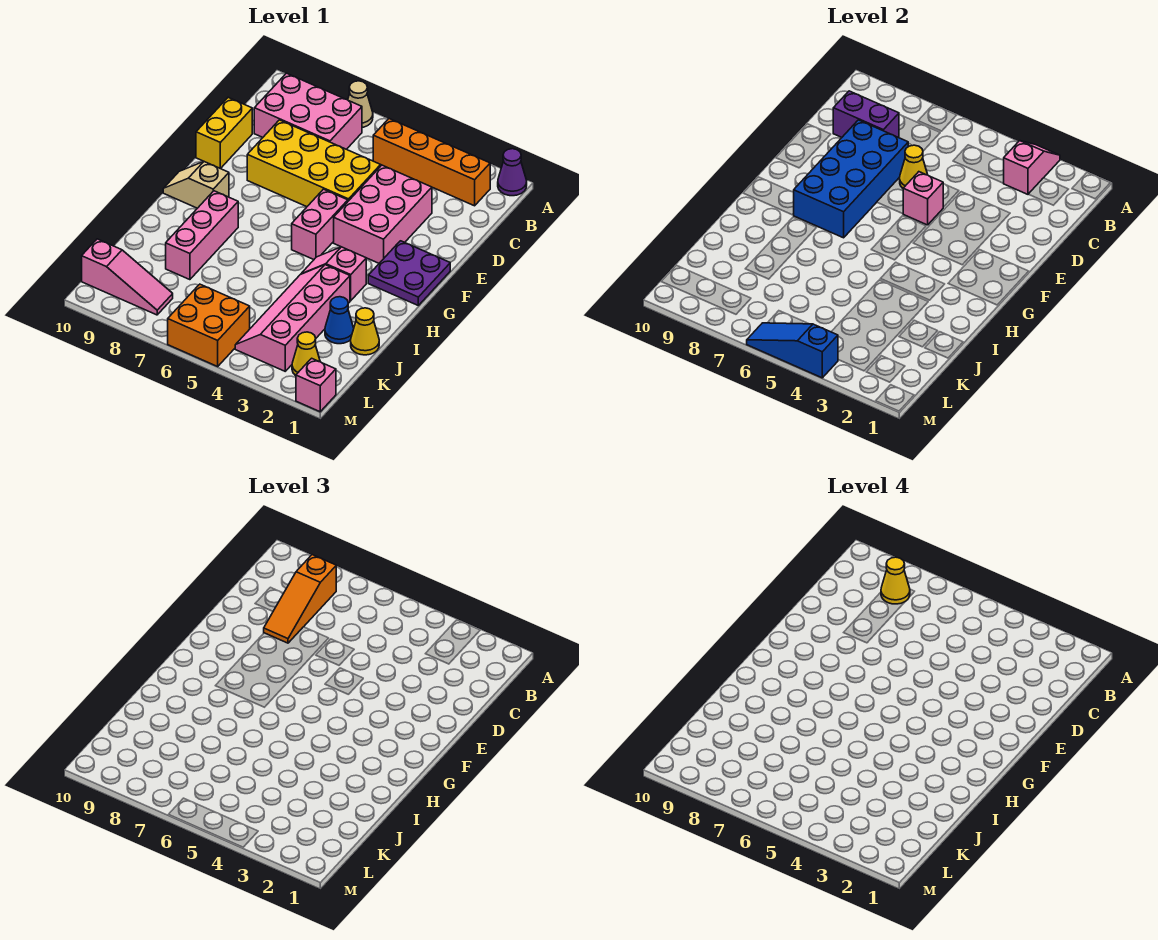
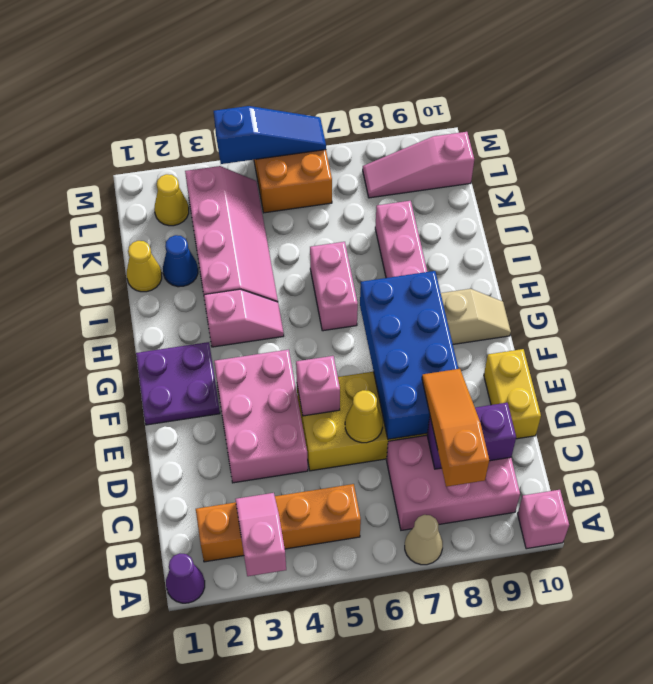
pink slope A3:B3 level 2 top B -> pink slope A3:B3 level 2 top A
yellow cone B8 level 4 -> none
pink brick F5:G5 level 1 -> pink brick H6:I6 level 1
pink brick M1 level 1 -> pink brick A10 level 1

